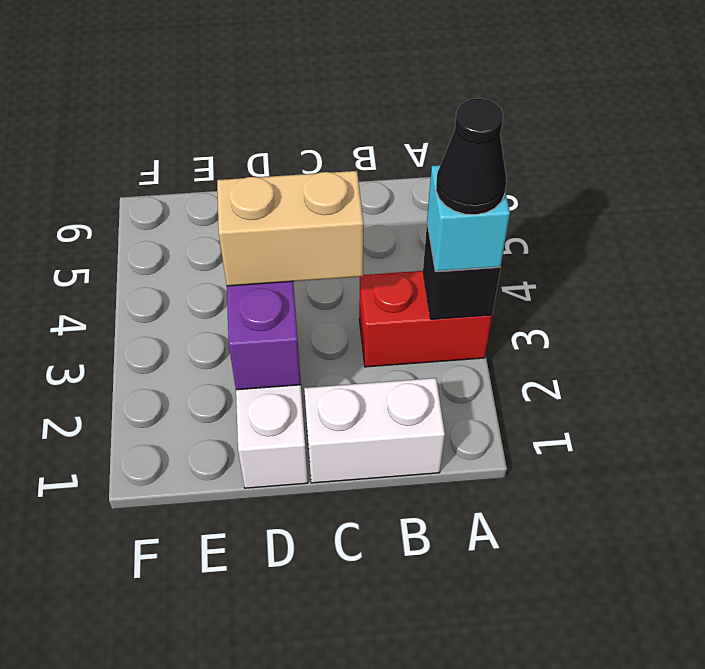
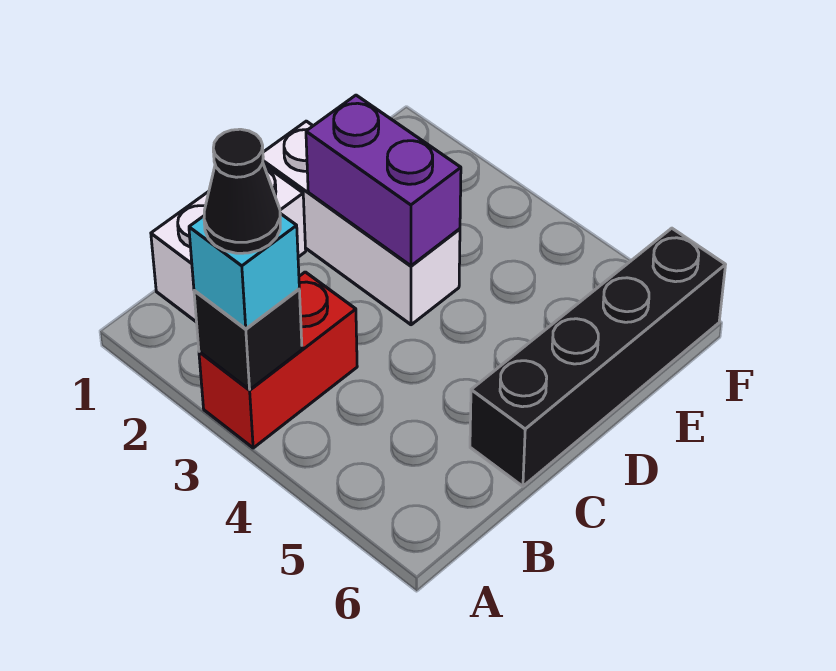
tan brick C3:D3 level 3 -> none
none -> black brick C6:F6 level 1

